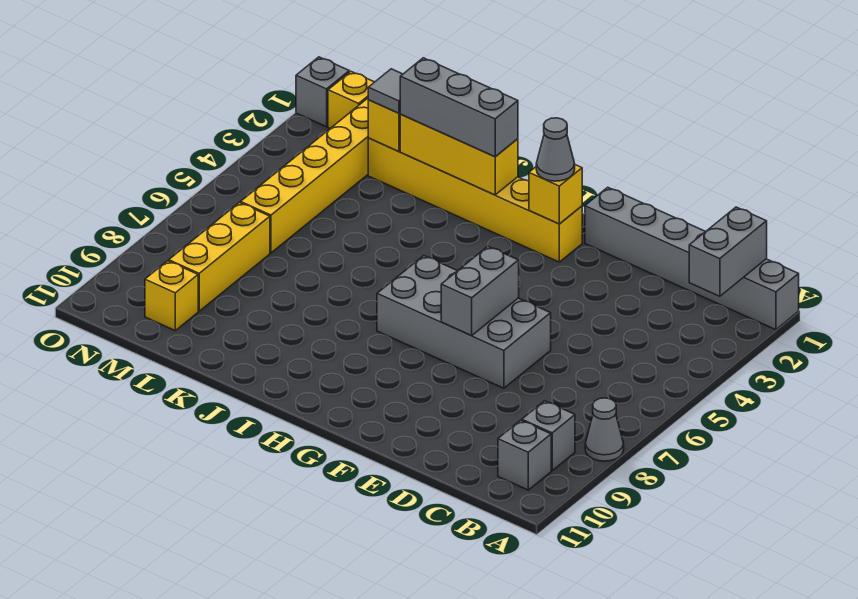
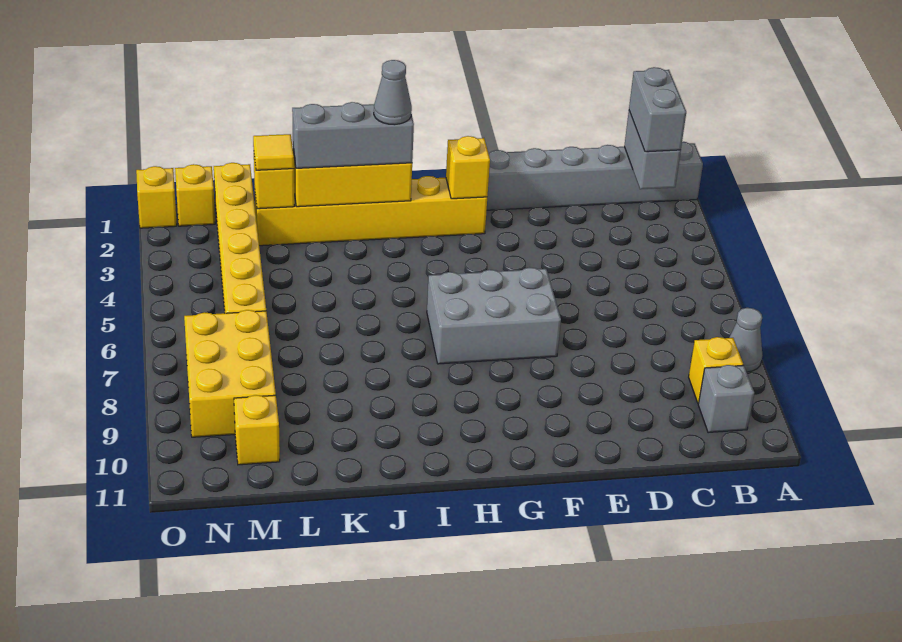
grey brick B9 level 1 -> yellow brick B9 level 1
grey brick E6:H7 level 1 -> grey brick F6:H7 level 1
grey brick F6:F7 level 2 -> grey brick B1:B2 level 3
grey cone G2 level 3 -> grey cone I2 level 4
grey tile L2 level 3 -> yellow tile L2 level 3
yellow brick M7:M9 level 1 -> yellow brick M7:N9 level 1
grey brick O1 level 1 -> yellow brick O1 level 1

